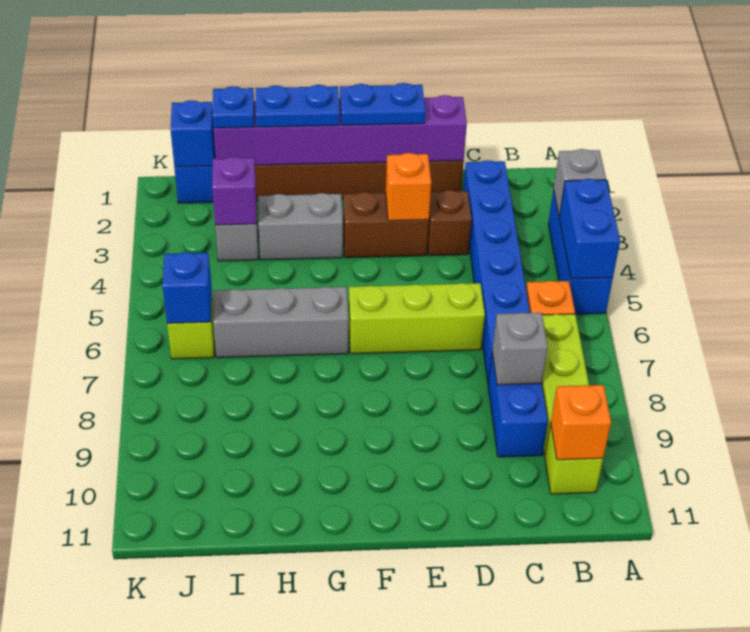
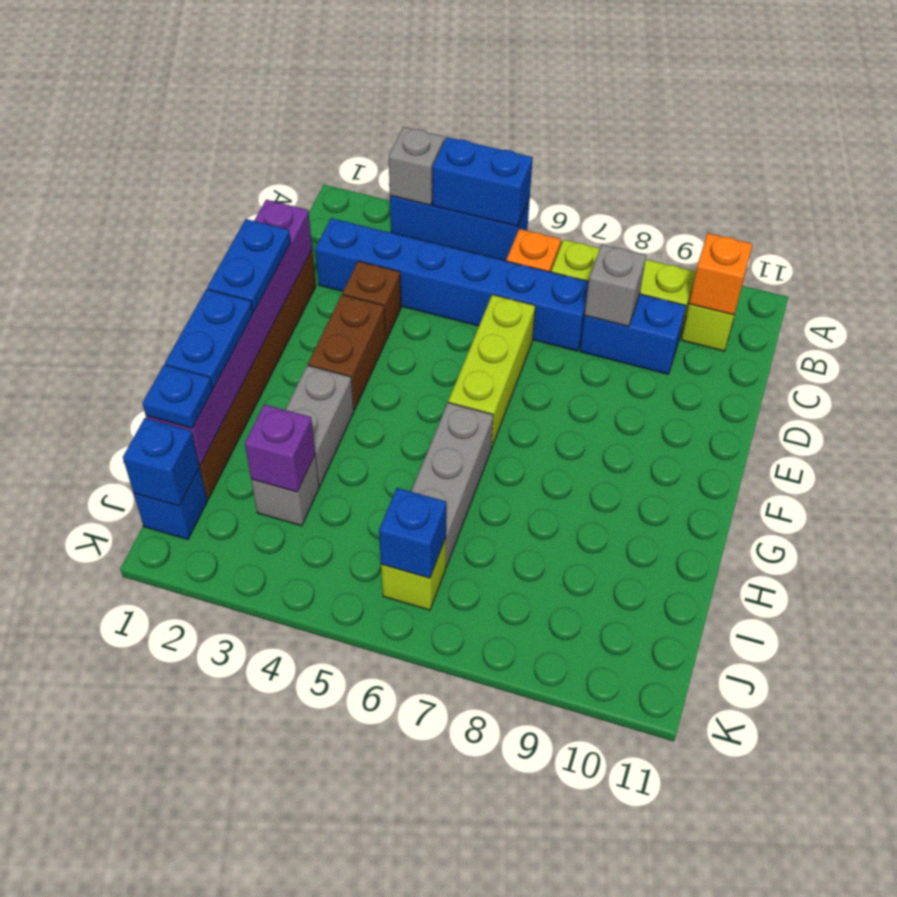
orange brick E3 level 2 -> none

